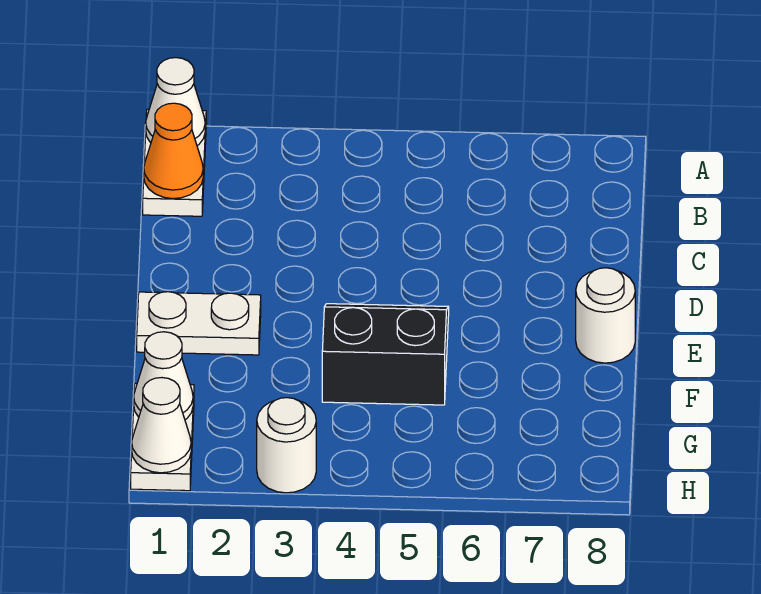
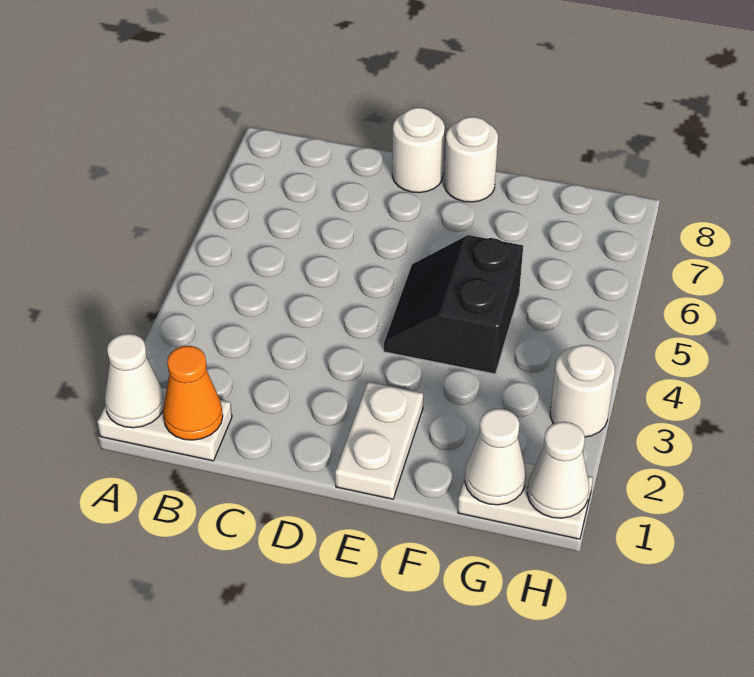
none -> white round brick D8 level 1

